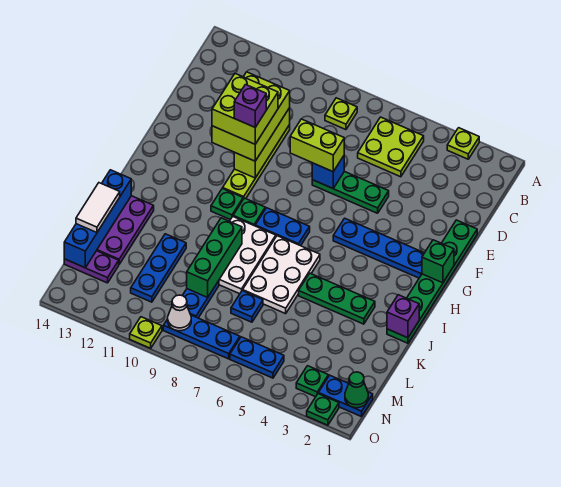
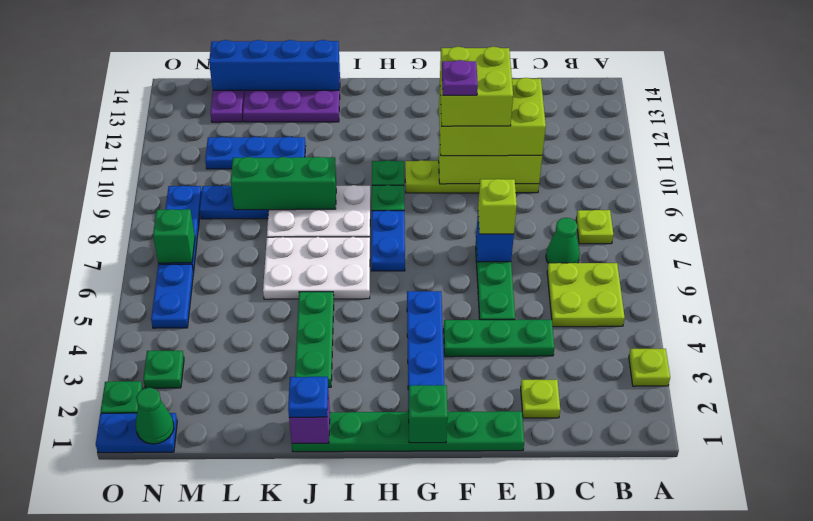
none -> green cone C7 level 1
none -> green plate D4:F4 level 1
lime brick E7:E8 level 3 -> lime brick E7 level 3
purple brick F10 level 5 -> purple plate F10 level 5
white tile K14:L14 level 3 -> none
blue plate L7 level 1 -> blue plate J1 level 3
blue plate N1:N2 level 1 -> blue plate N1:O1 level 1
none -> green brick N7 level 2
white cone N9 level 2 -> none
lime plate O10 level 1 -> lime plate D2 level 1

